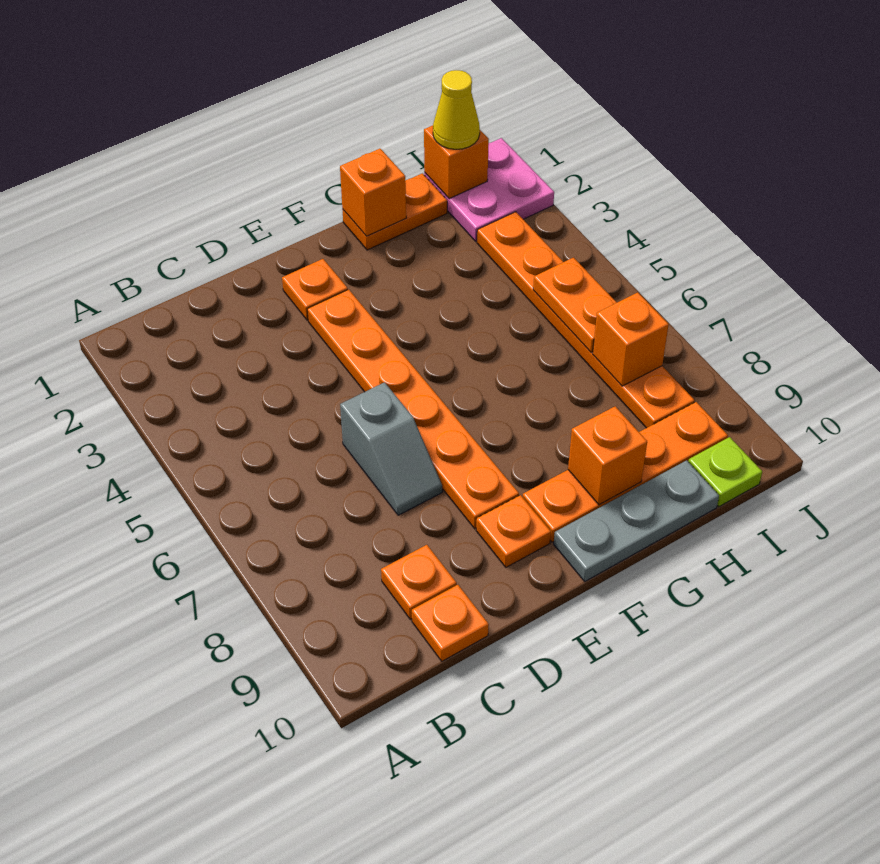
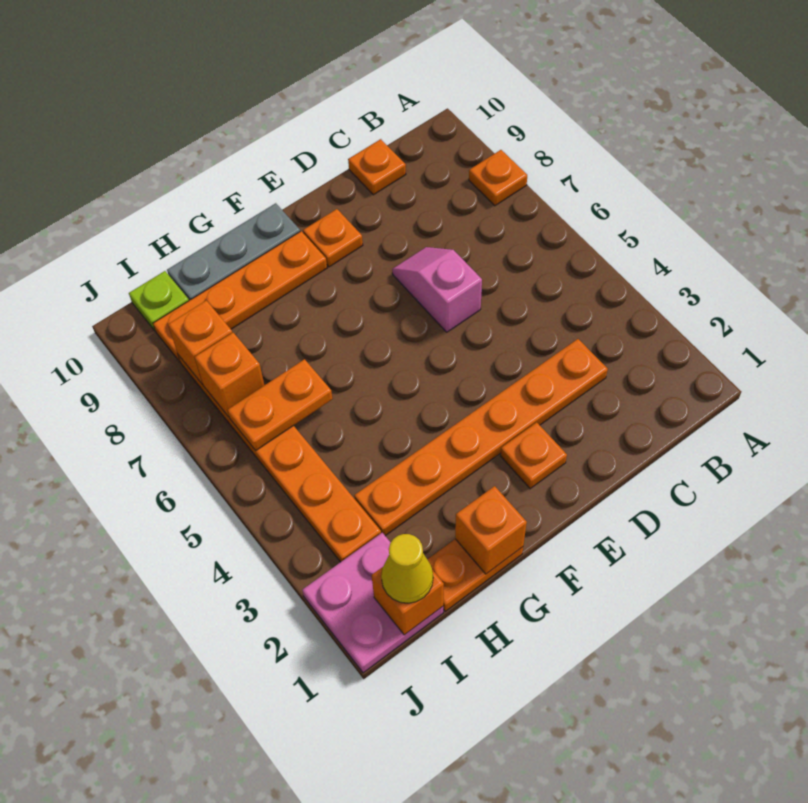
orange plate C9 level 1 -> orange plate A8 level 1
grey slope D6:D7 level 1 top 6 -> pink slope D6:D7 level 1 top 6
orange plate E3:E8 level 1 -> orange plate C3:H3 level 1
orange brick G9 level 2 -> orange brick I8 level 2
orange plate I5:I6 level 2 -> orange plate H6:I6 level 2

